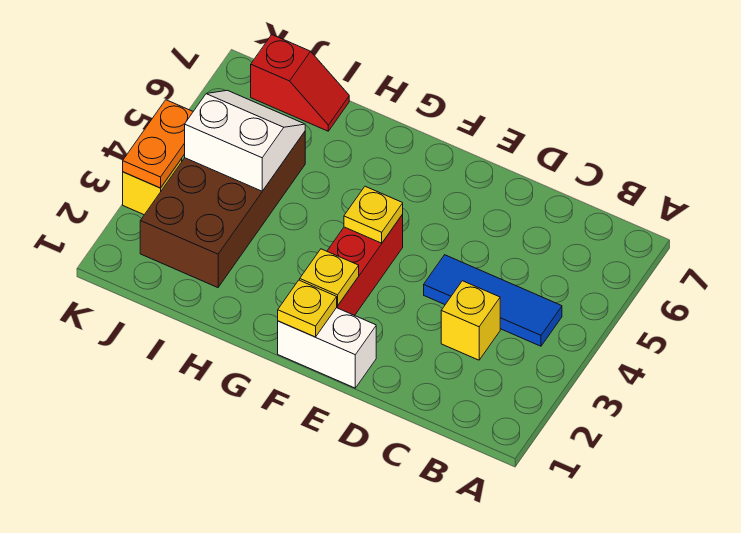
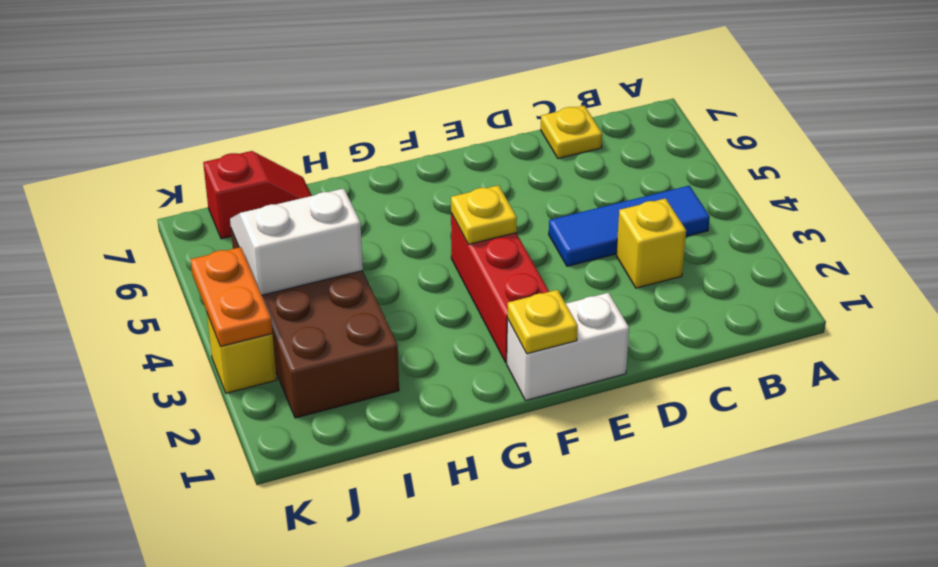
yellow plate F2 level 2 -> yellow plate C7 level 1

